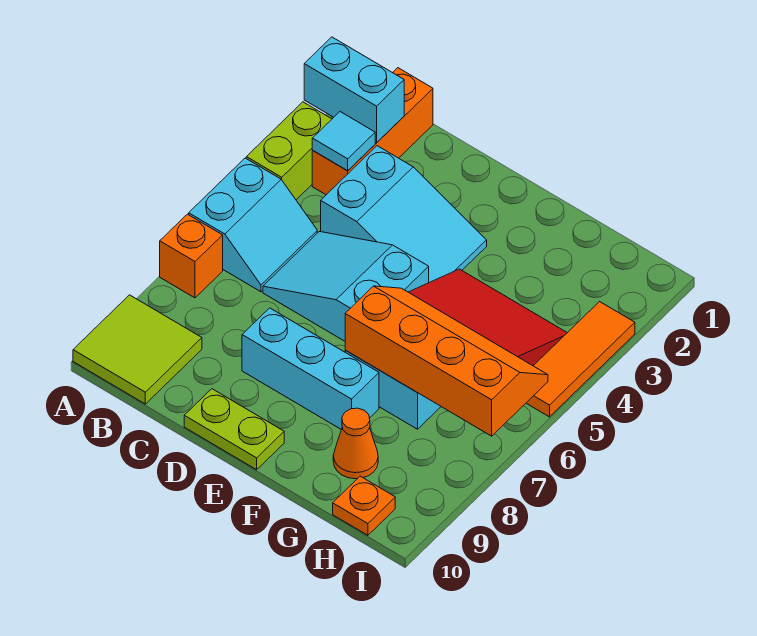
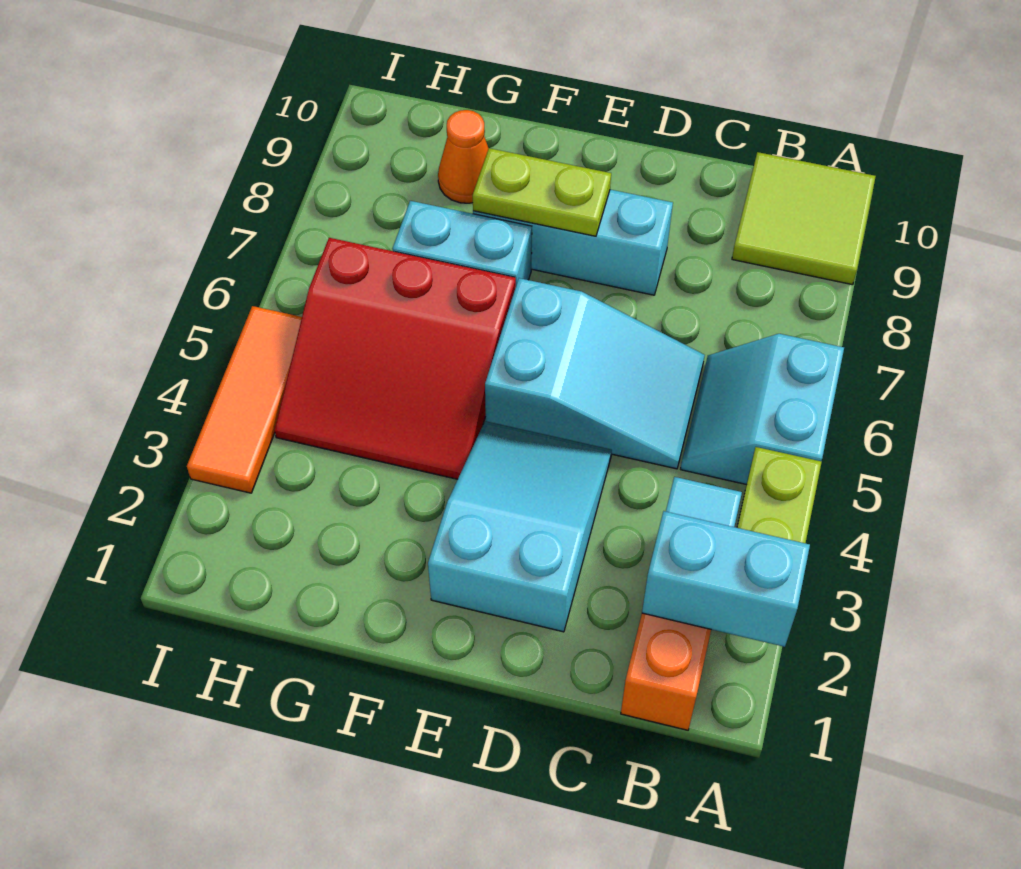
orange brick A7 level 1 -> none
cyan slope C3:E4 level 1 top C -> cyan slope D2:E4 level 1 top 2
lime plate D10:E10 level 1 -> lime plate E8:F8 level 2
orange slope F6:I7 level 2 top 7 -> none
orange plate H10 level 1 -> none

